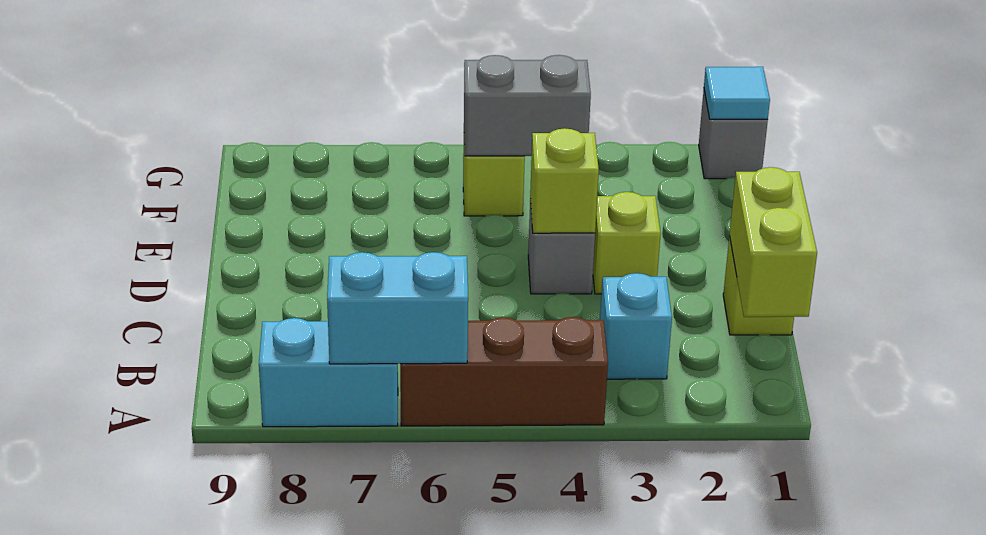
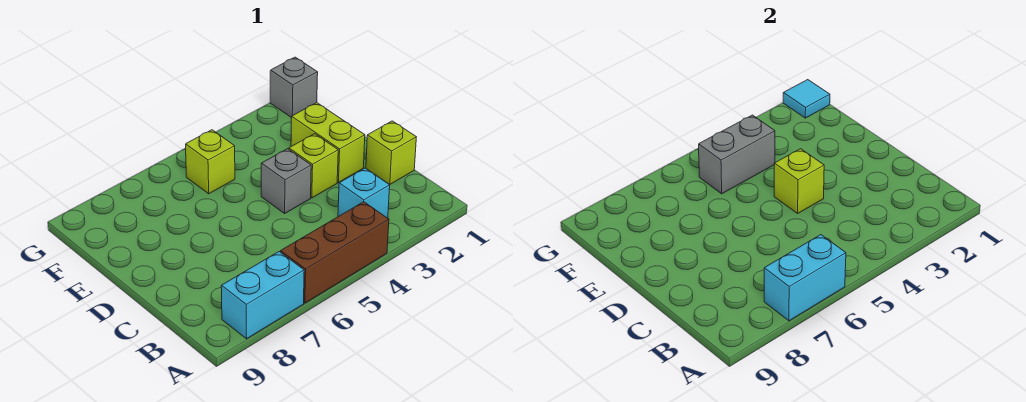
lime brick B1:C1 level 2 -> lime brick D2:E2 level 1

